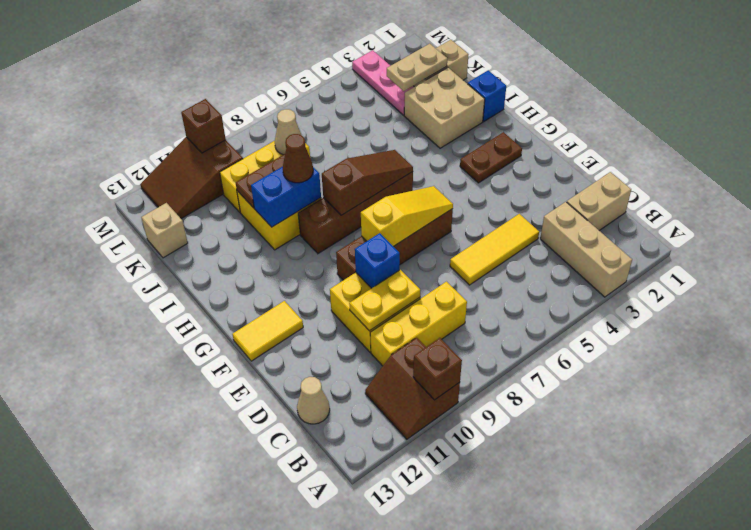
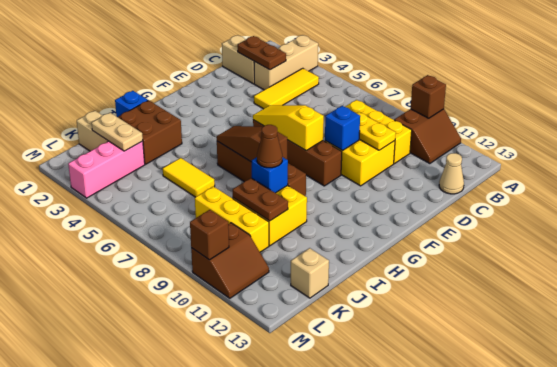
yellow tile D4:D6 level 1 -> yellow tile B4:D4 level 1
yellow tile F12:F13 level 1 -> yellow tile J5:J6 level 1
brown plate G2:G3 level 1 -> brown plate C2:C3 level 2
tan brick I2:J3 level 1 -> brown brick I2:J3 level 1
blue brick I9:I10 level 2 -> blue brick I9 level 2
pink plate K3:M3 level 1 -> pink brick K3:M3 level 1
tan cone K8 level 2 -> none
brown slope L10:M12 level 1 top 10 -> brown slope L10:M11 level 1 top 10

